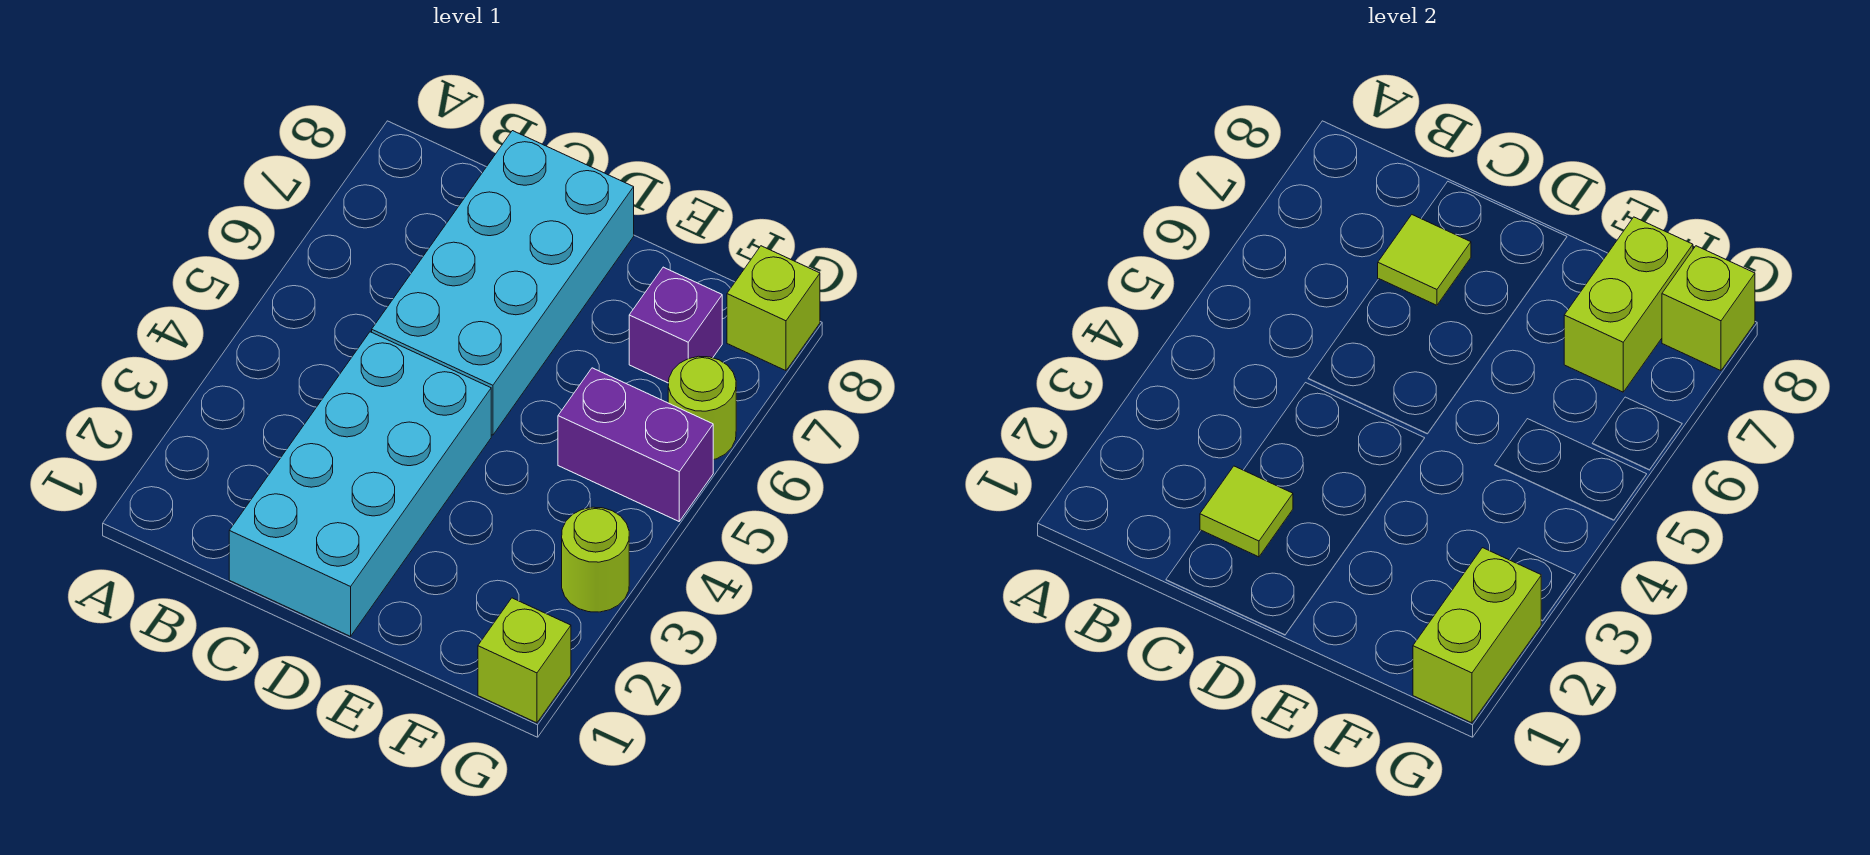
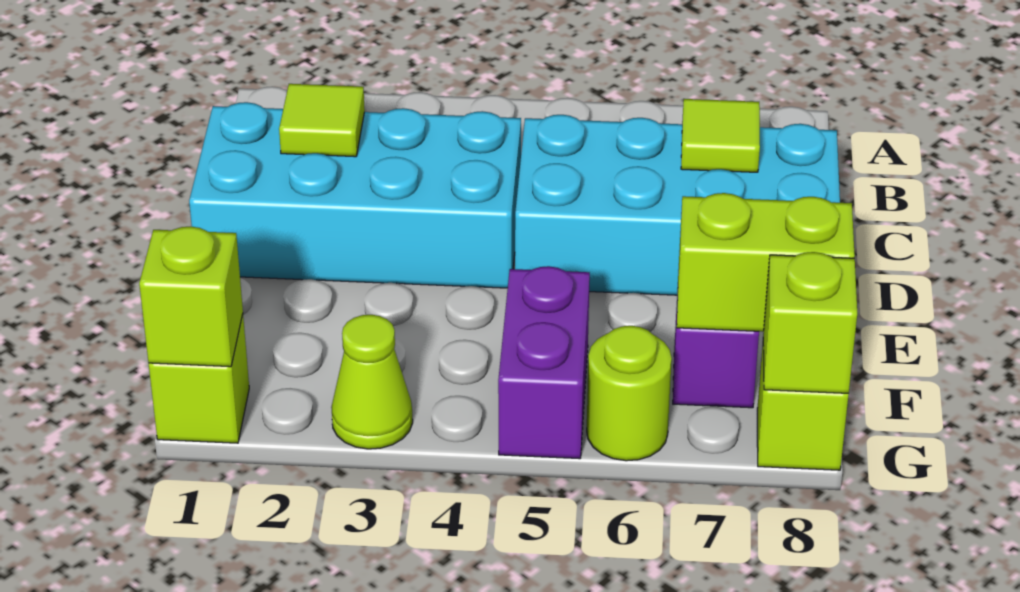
lime brick G1:G2 level 2 -> lime brick G1 level 2
lime round brick G3 level 1 -> lime cone G3 level 1

